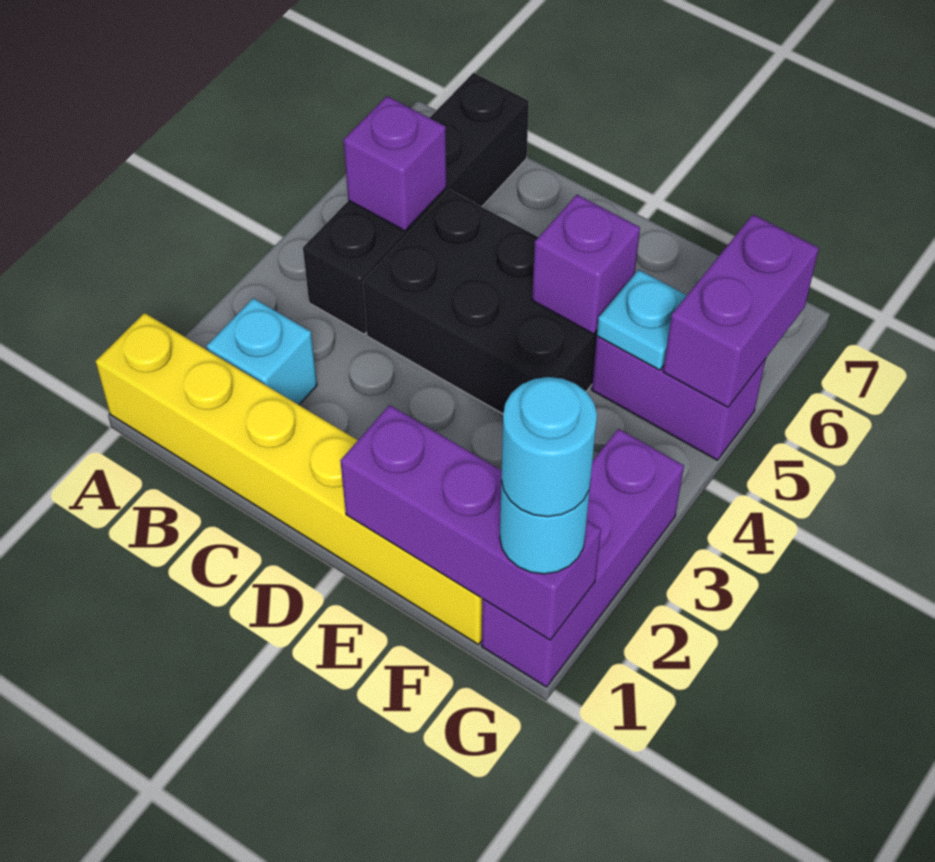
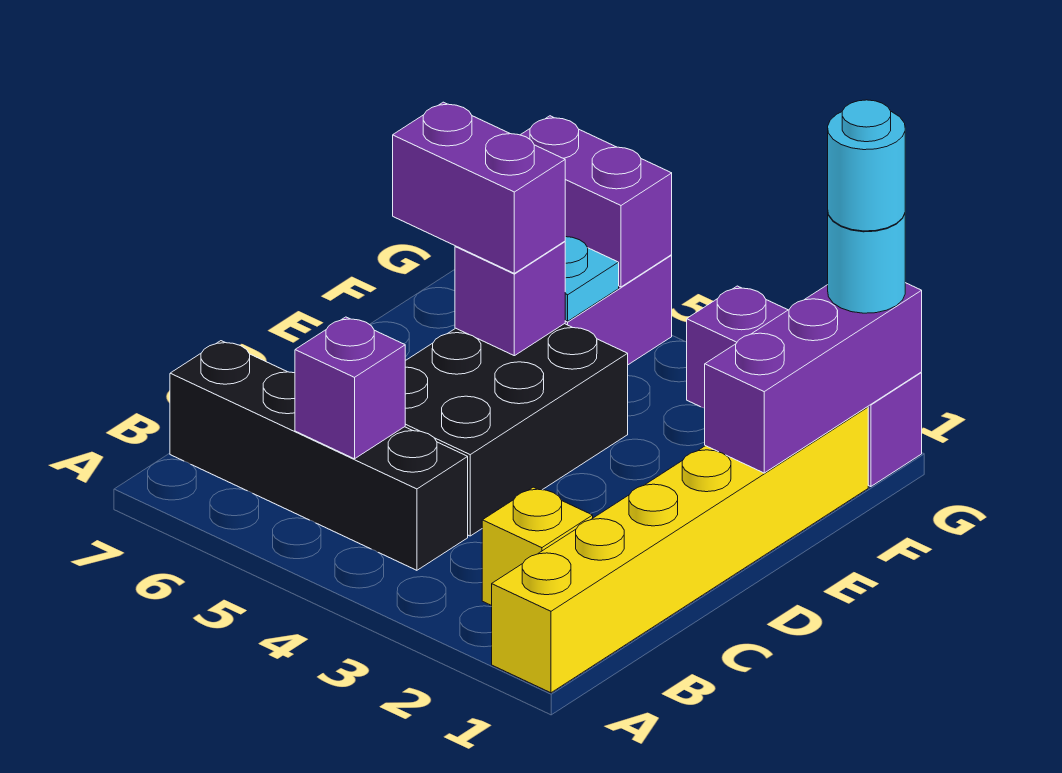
cyan brick B2 level 1 -> yellow brick B2 level 1
none -> purple brick E5:E6 level 3

